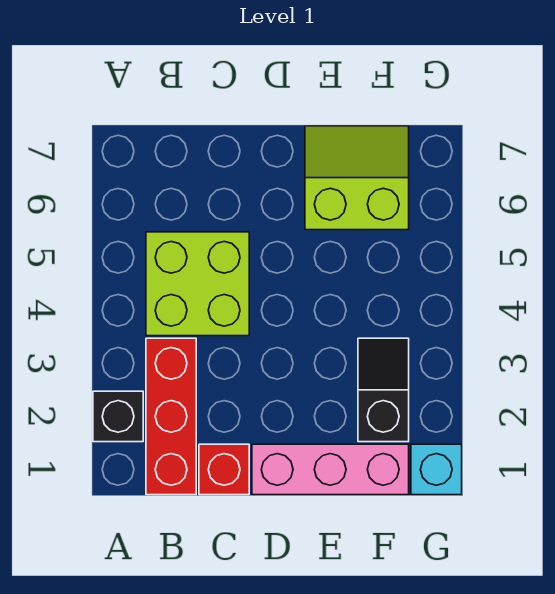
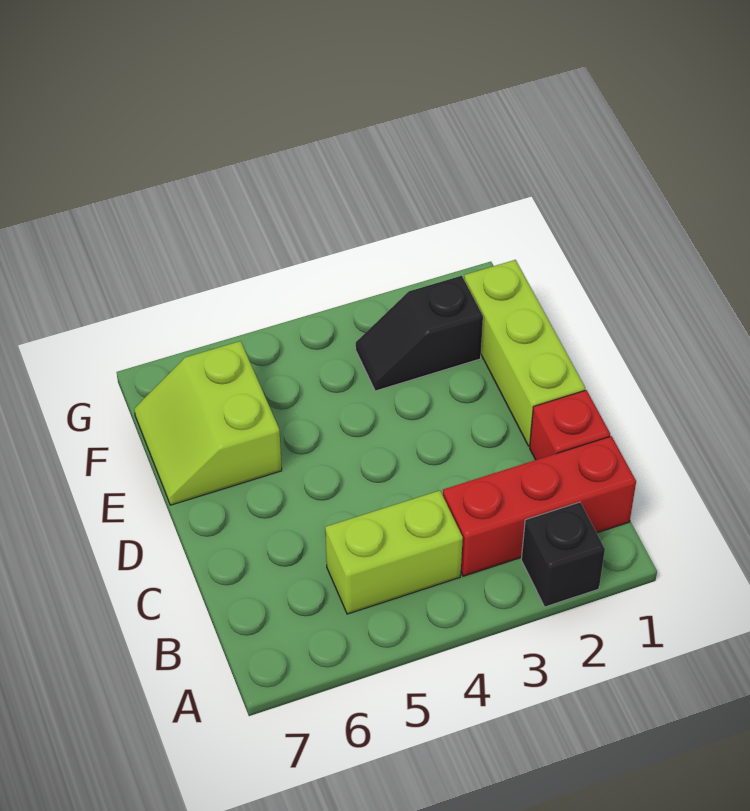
lime brick B4:C5 level 1 -> lime brick B4:B5 level 1
pink brick D1:F1 level 1 -> lime brick D1:F1 level 1
cyan brick G1 level 1 -> none

